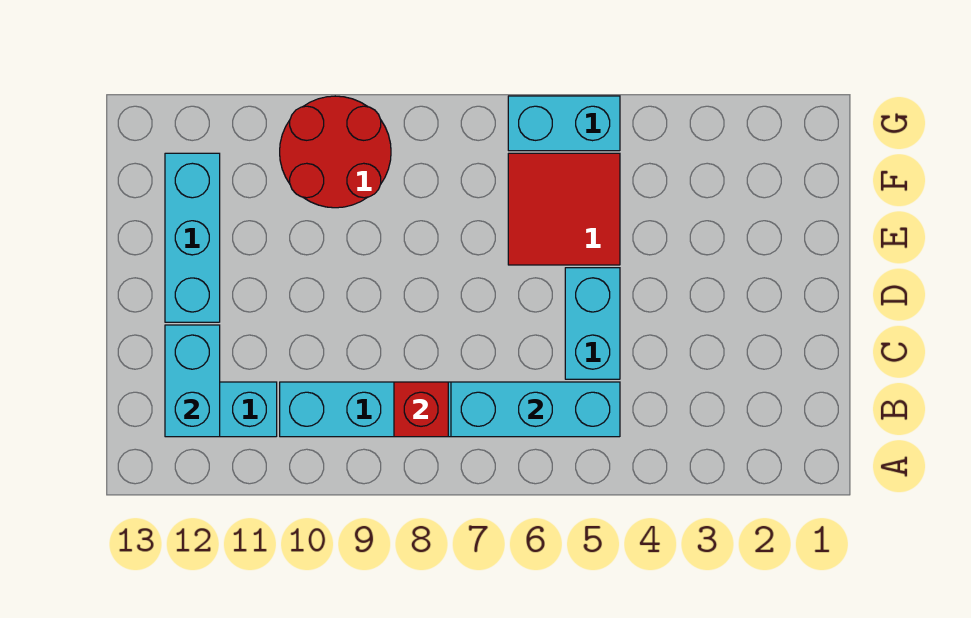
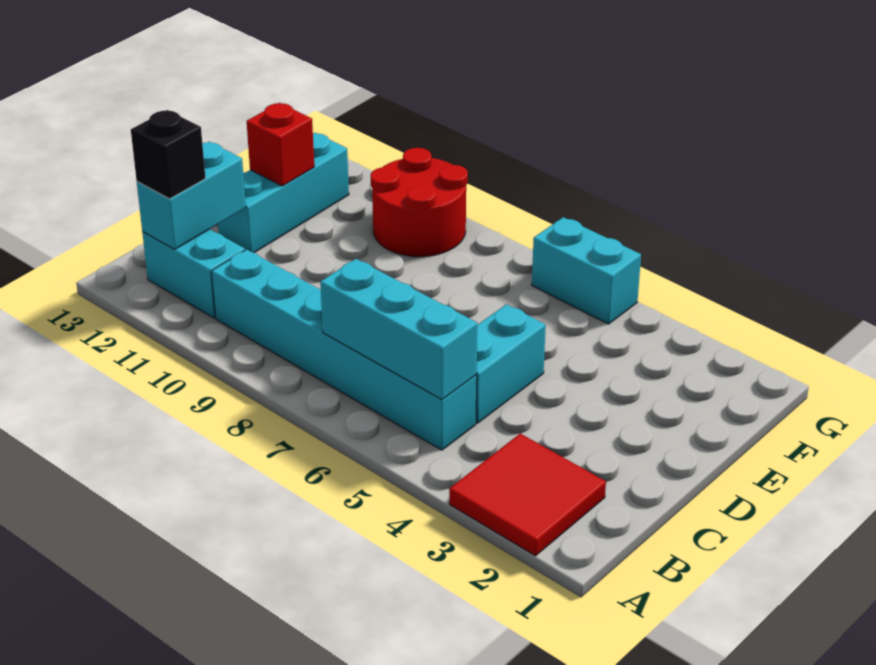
red brick B8 level 2 -> red brick E12 level 2
none -> black brick B12 level 3
red tile E5:F6 level 1 -> red tile A2:B3 level 1

